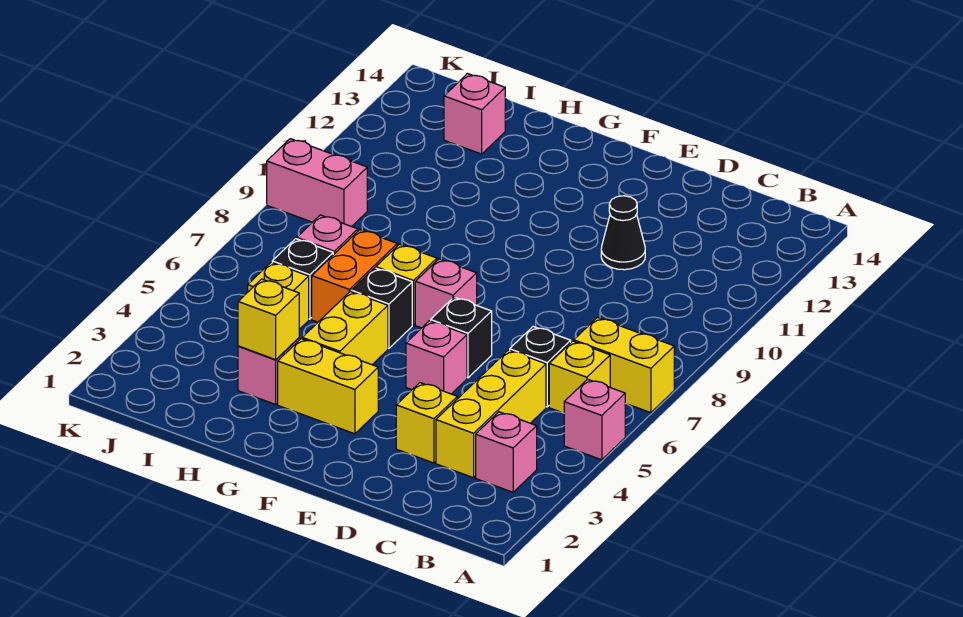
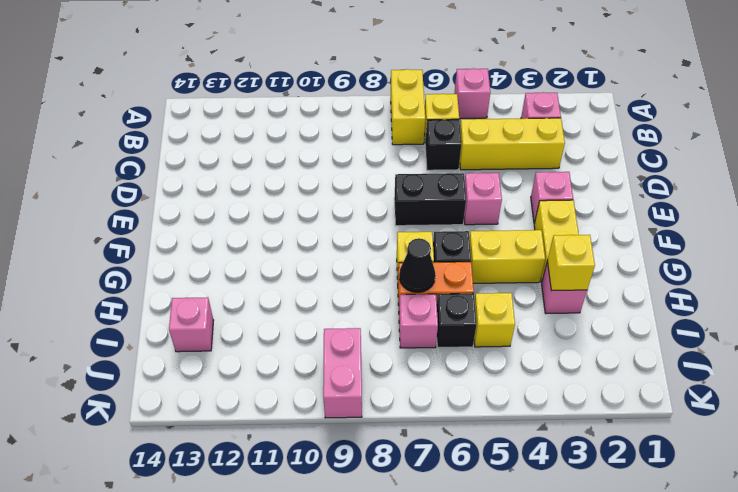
yellow brick D3 level 1 -> none
black cone D11 level 1 -> black cone H7 level 2
black brick E6 level 1 -> black brick E6:E7 level 1
pink brick F7 level 1 -> pink brick E3 level 1

